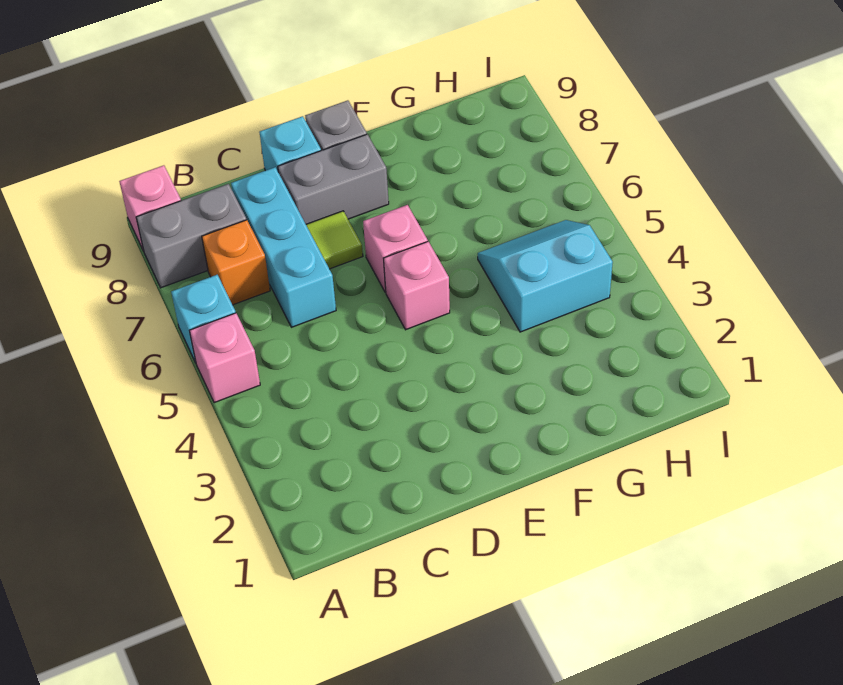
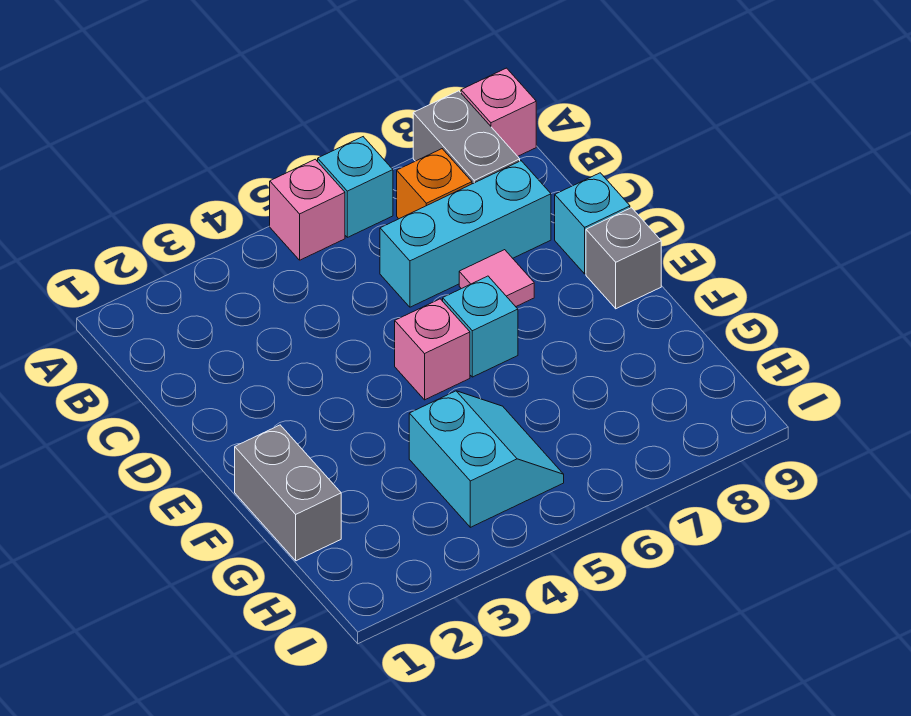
lime tile D7 level 1 -> pink tile D7 level 1
grey brick D8:E8 level 1 -> grey brick F1:G1 level 1
pink brick E6 level 1 -> cyan brick E6 level 1

